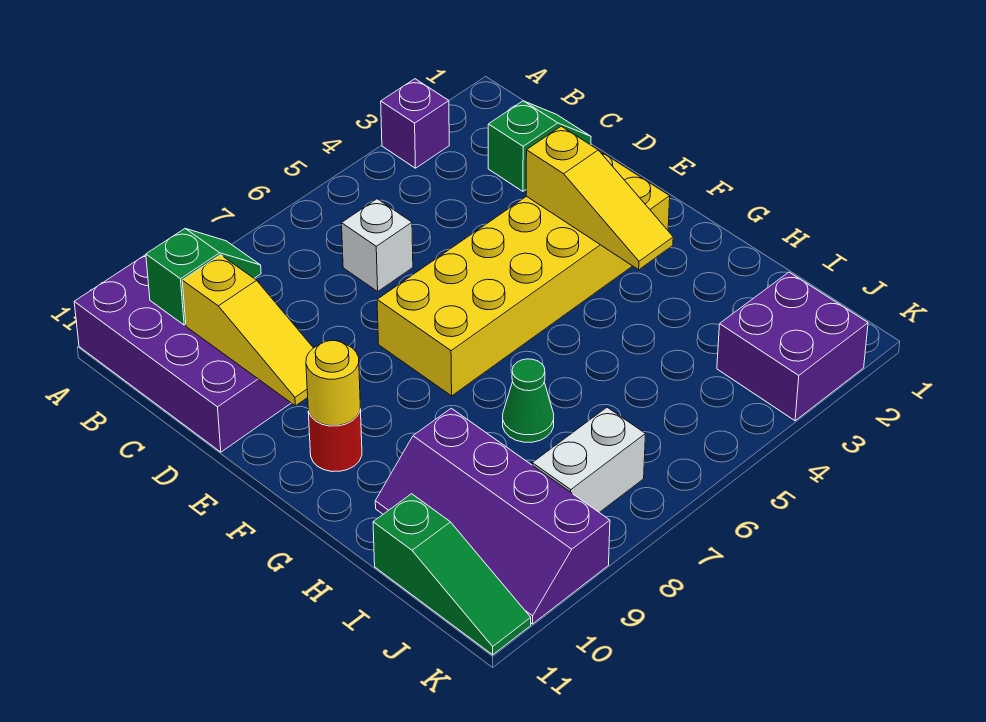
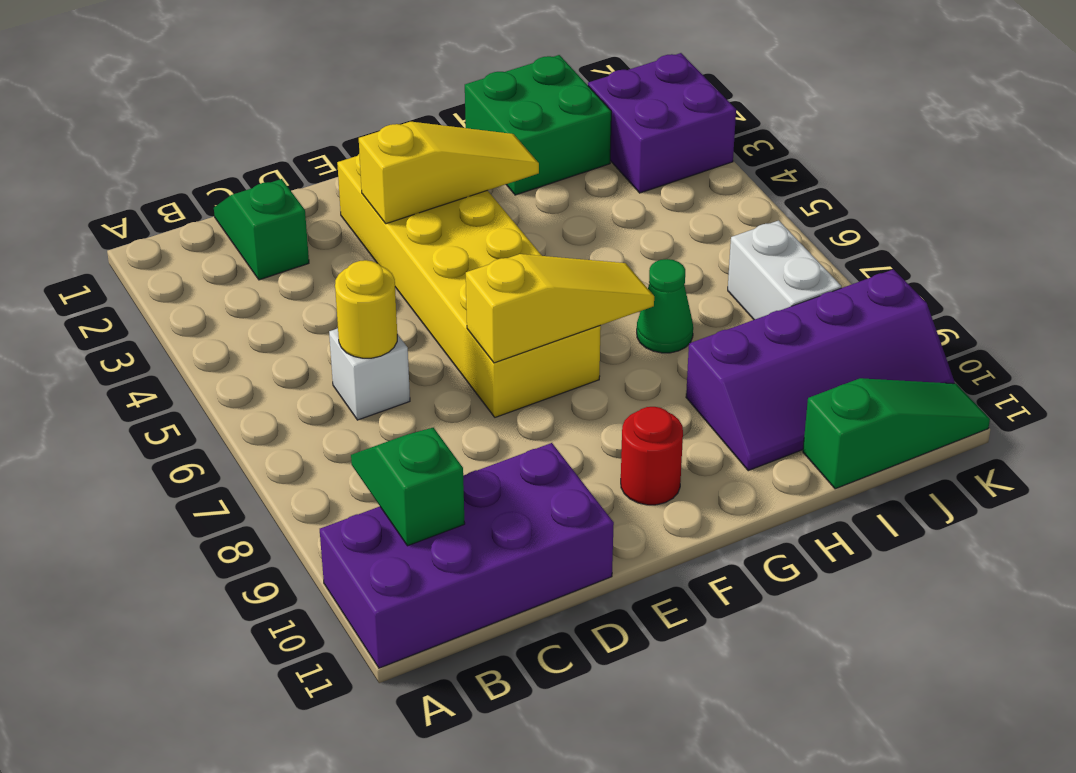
purple brick A3 level 1 -> none
yellow slope C10:E10 level 2 top C -> yellow slope E7:G7 level 2 top E
yellow round brick F10 level 2 -> yellow round brick C6 level 2
none -> green brick H1:I2 level 1

